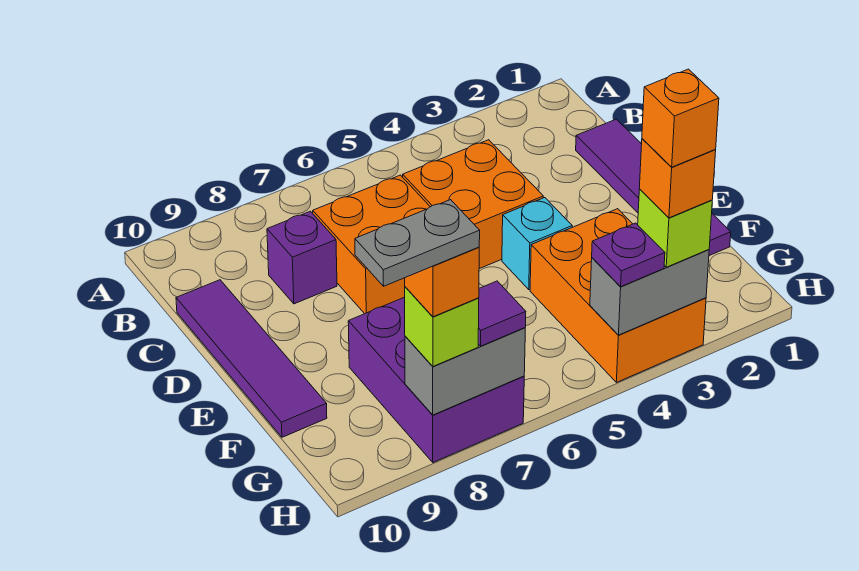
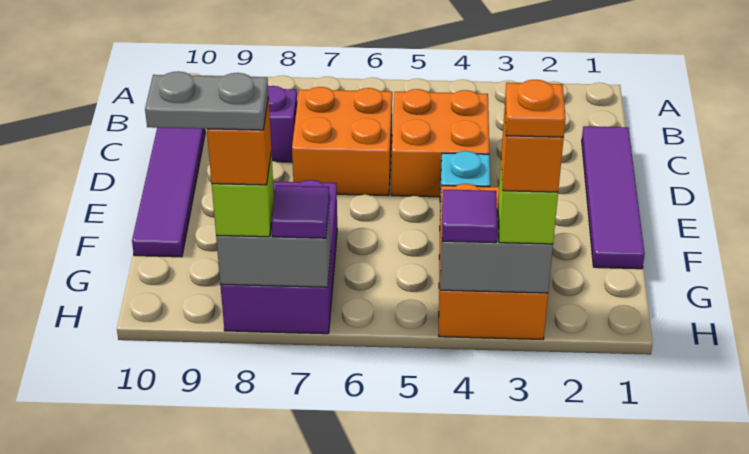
orange brick H3 level 5 -> orange plate H3 level 5
purple plate H4 level 3 -> purple tile H4 level 3

